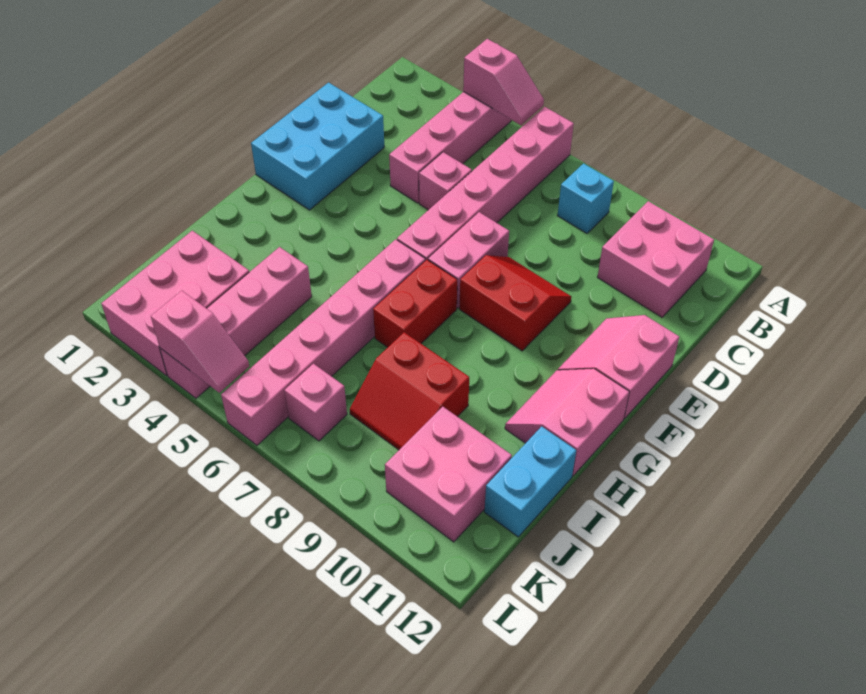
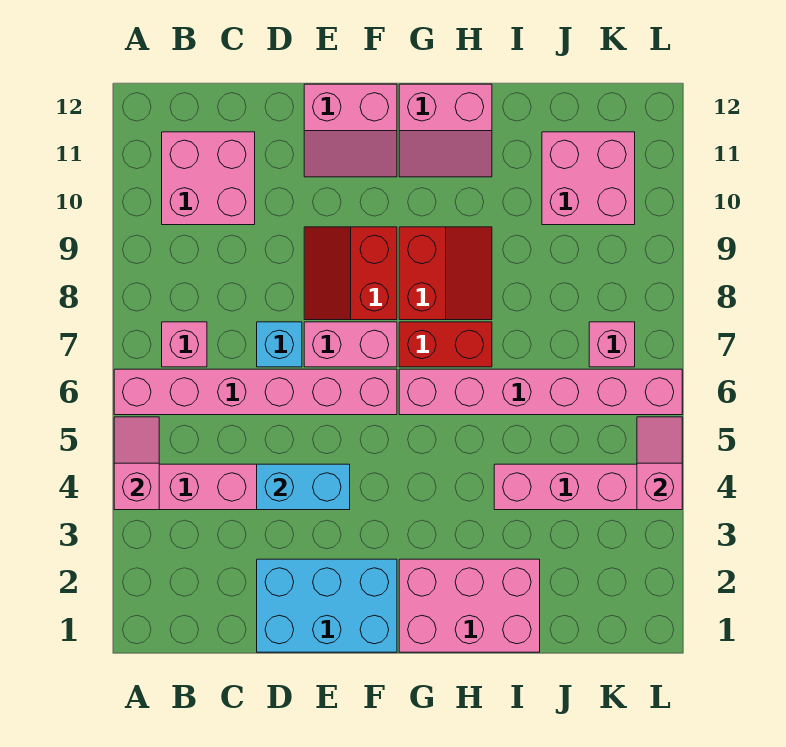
cyan brick B8 level 1 -> cyan brick D7 level 1
pink brick D5 level 1 -> pink brick B7 level 1
red slope I8:J9 level 1 top I -> red slope G8:H9 level 1 top G
cyan brick I12:J12 level 1 -> cyan brick D4:E4 level 2
pink brick J2:L3 level 1 -> pink brick G1:I2 level 1

